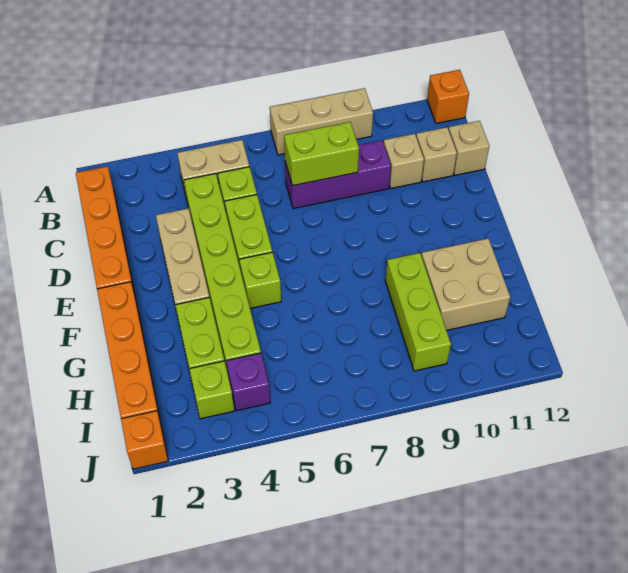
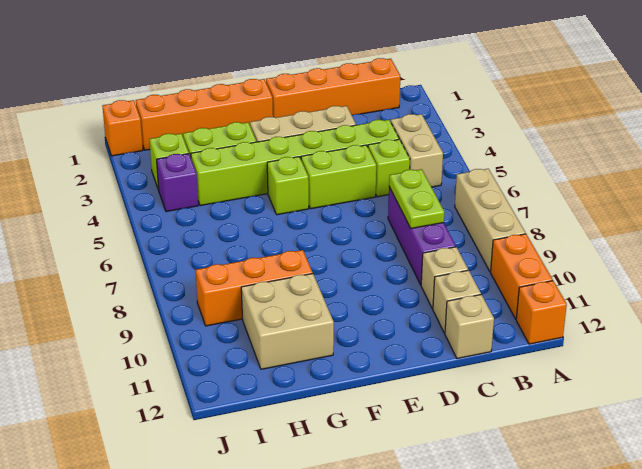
none -> orange brick A10:A11 level 1
lime brick C7:C8 level 2 -> lime plate C7:C8 level 2
lime brick G9:I9 level 1 -> orange brick G9:I9 level 1

